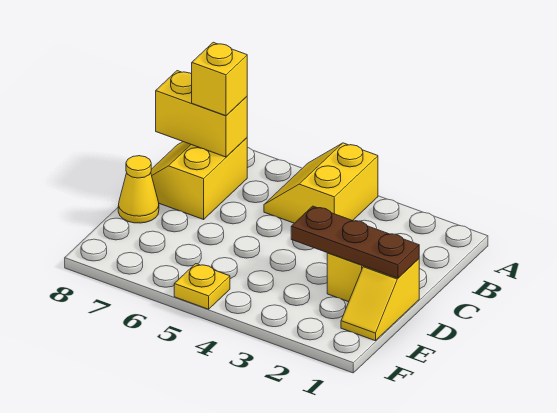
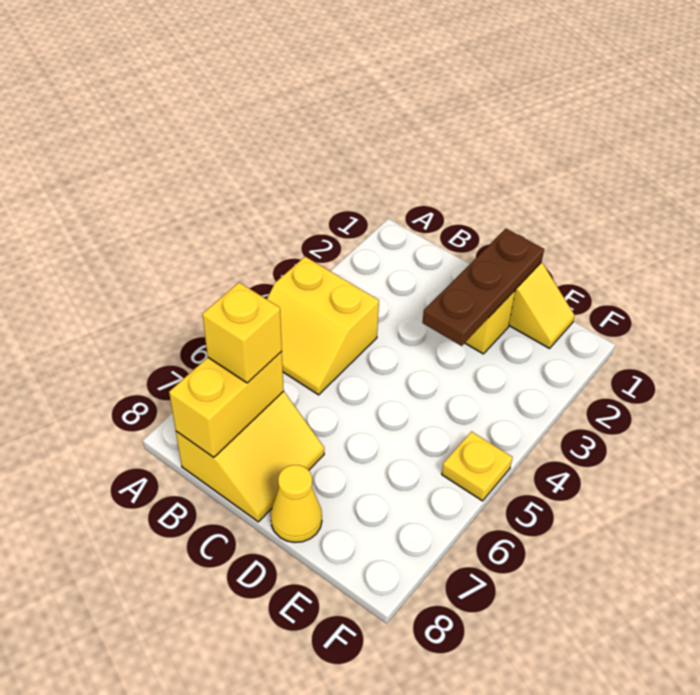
yellow slope B7:C8 level 1 top 7 -> yellow slope B7:C8 level 1 top B

